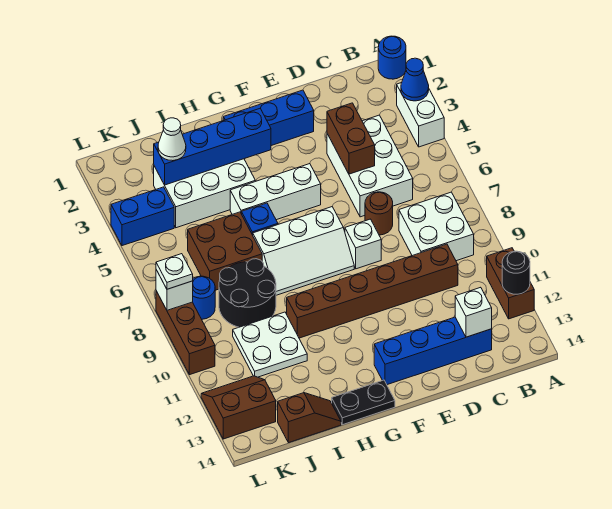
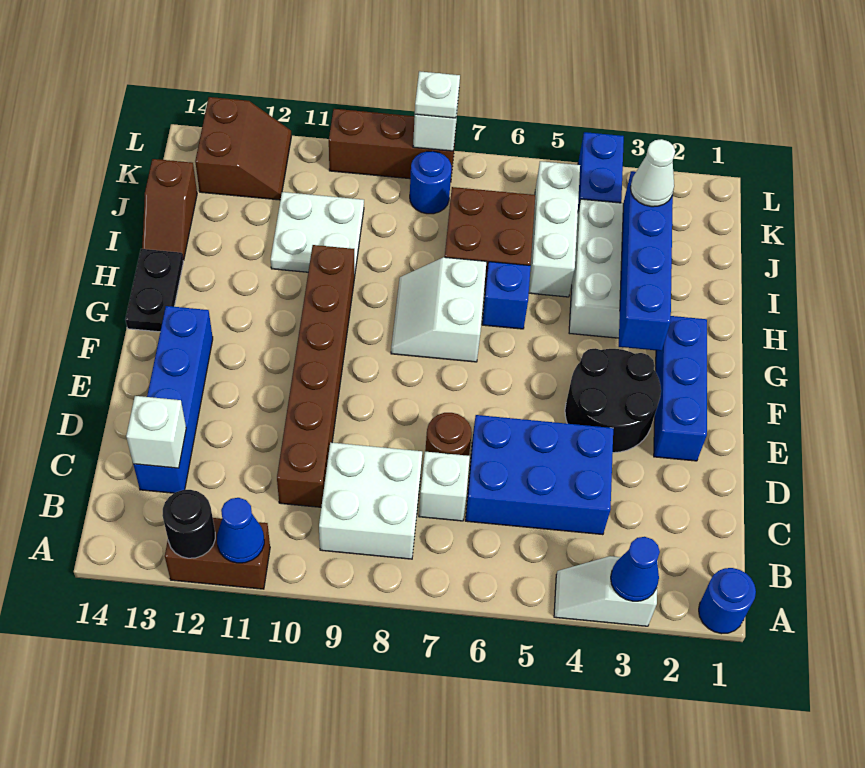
white brick A3:A4 level 1 -> white slope A3:A4 level 1 top 3
none -> blue cone A11 level 2
white brick C4:D6 level 1 -> blue brick C4:D6 level 1
brown brick D4:D5 level 2 -> none
white brick E8 level 1 -> white brick C7 level 1
white brick F5:H5 level 1 -> white brick I5:K5 level 1
white slope F7:H8 level 1 top 7 -> white slope G7:H8 level 1 top 7
black round brick I8:J9 level 1 -> black round brick E3:F4 level 1

